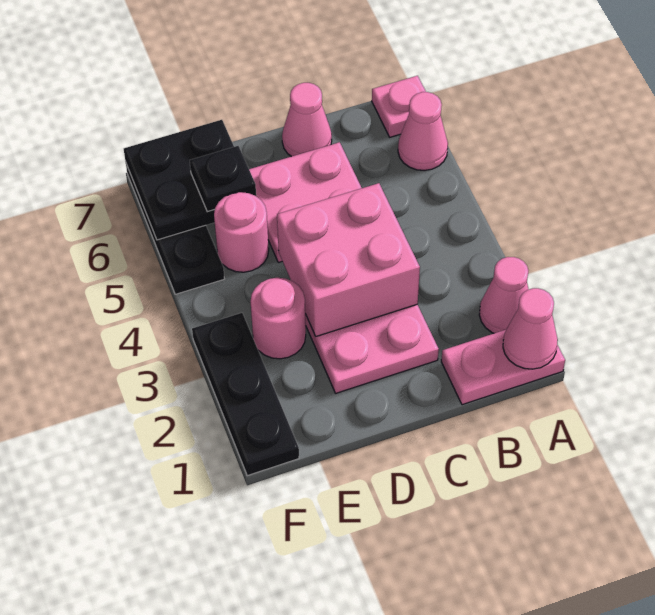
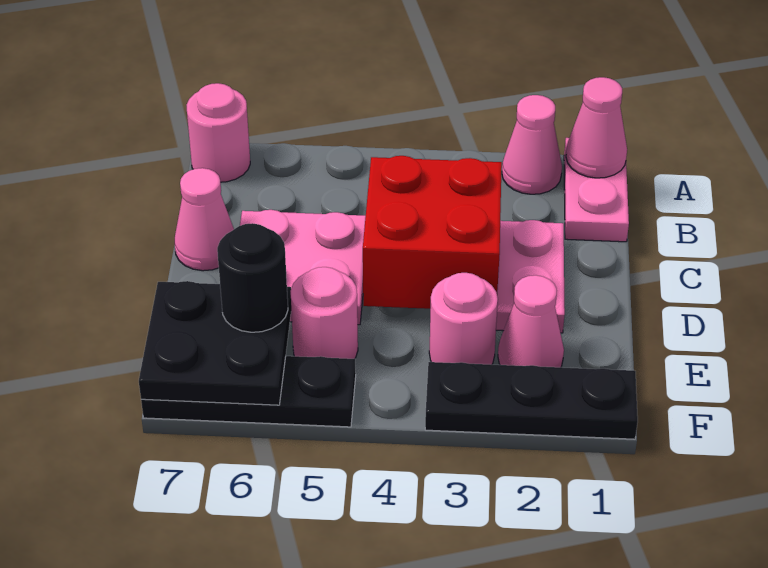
pink cone A6 level 1 -> pink cone E2 level 1
pink plate A7 level 1 -> pink round brick A7 level 1
pink brick C3:D4 level 2 -> red brick C3:D4 level 2
black plate E6 level 3 -> black round brick E6 level 3

